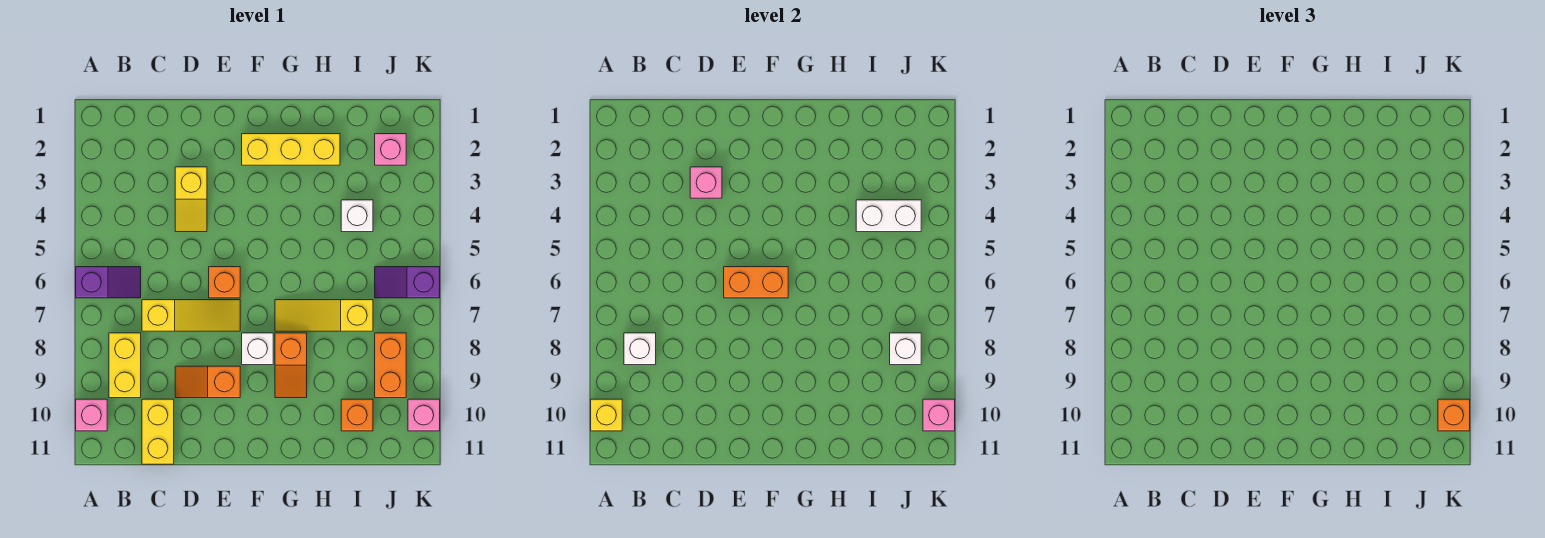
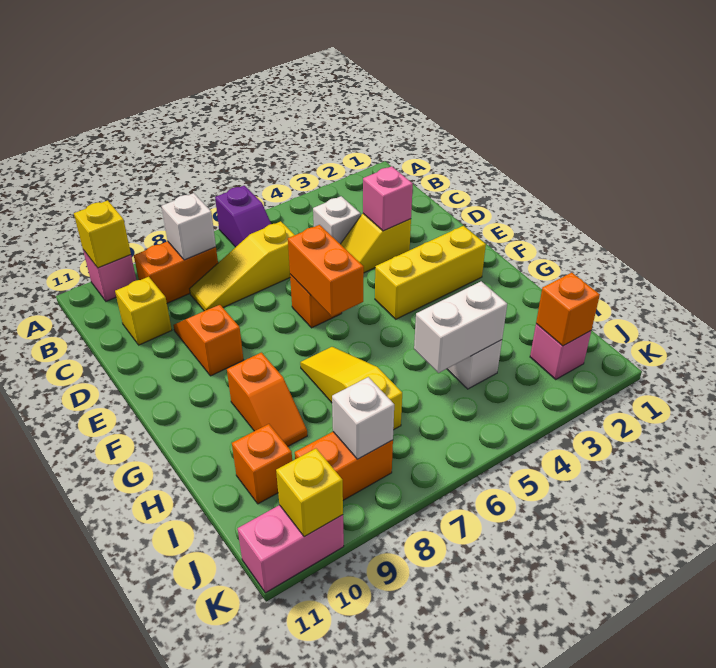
yellow brick B8:B9 level 1 -> orange brick B8:B9 level 1
yellow slope C7:E7 level 1 top C -> yellow slope C6:C8 level 1 top 6
yellow brick C10:C11 level 1 -> yellow brick C10 level 1
yellow brick F2:H2 level 1 -> yellow brick F2:F4 level 1
white brick F8 level 1 -> white brick C4 level 1
orange slope G8:G9 level 1 top 8 -> orange slope G9:H9 level 1 top G
white brick I4:J4 level 2 -> white brick I4:I5 level 2
purple slope J6:K6 level 1 top K -> none
pink brick K10 level 1 -> pink brick K10:K11 level 1
pink brick K10 level 2 -> yellow brick K10 level 2
orange brick K10 level 3 -> orange brick J2 level 2

